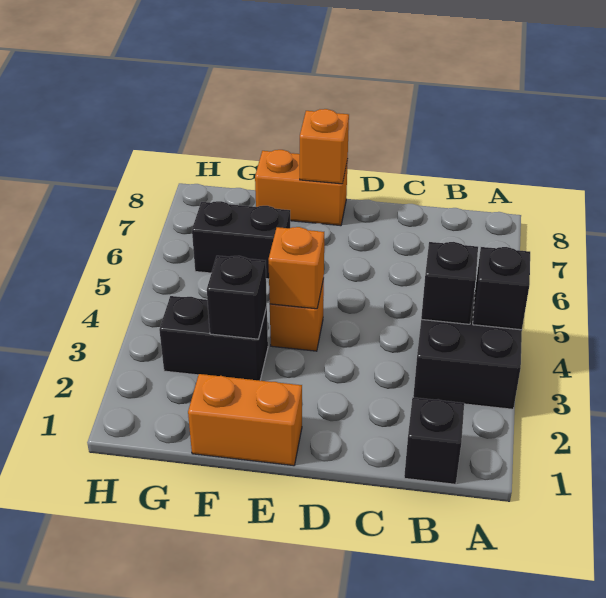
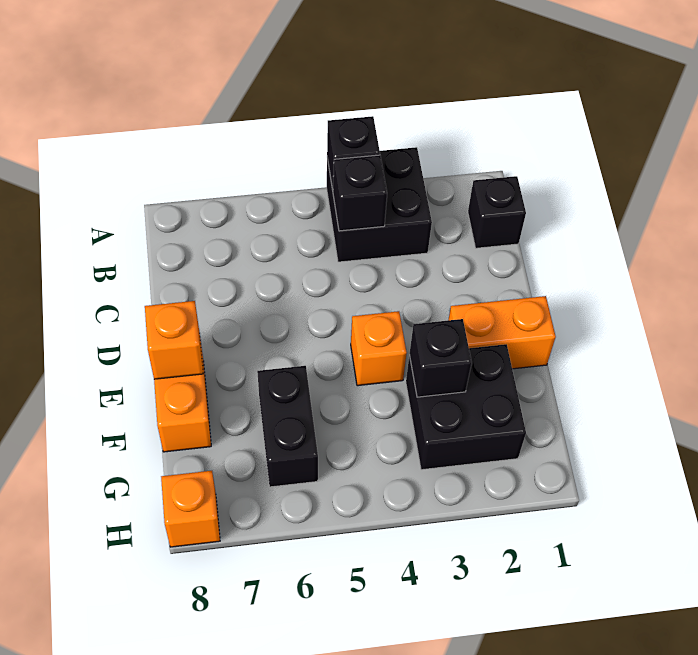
orange brick E1:F1 level 1 -> orange brick E1:E2 level 1
orange brick E4 level 2 -> orange brick H8 level 1
black brick F3:G3 level 1 -> black brick F2:G3 level 1

